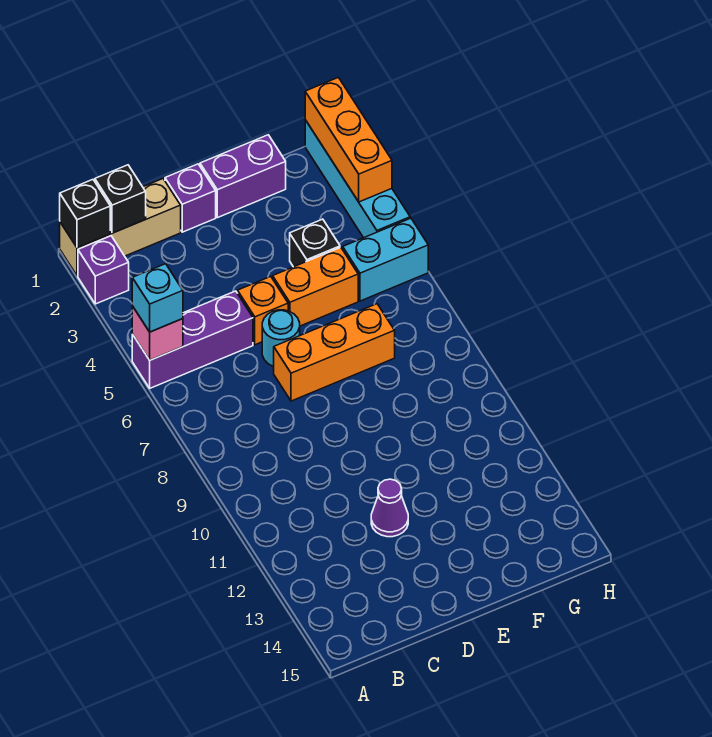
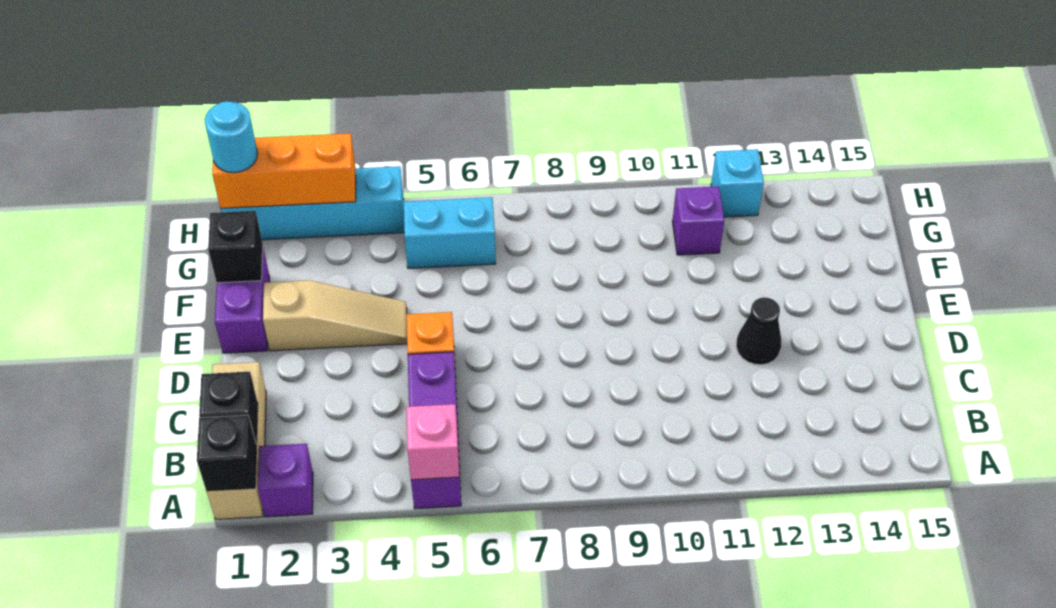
cyan brick A5 level 3 -> cyan brick H12 level 1
purple brick D1 level 1 -> purple brick G11 level 1
cyan round brick D6 level 1 -> cyan round brick H1 level 3
orange brick D7:F7 level 1 -> none
purple cone D12 level 1 -> black cone D12 level 1
none -> tan slope E2:E4 level 1 top 2
orange brick E5:F5 level 1 -> none
black brick F4 level 1 -> black brick F1 level 2
cyan brick G5:H5 level 1 -> cyan brick G5:G6 level 1

